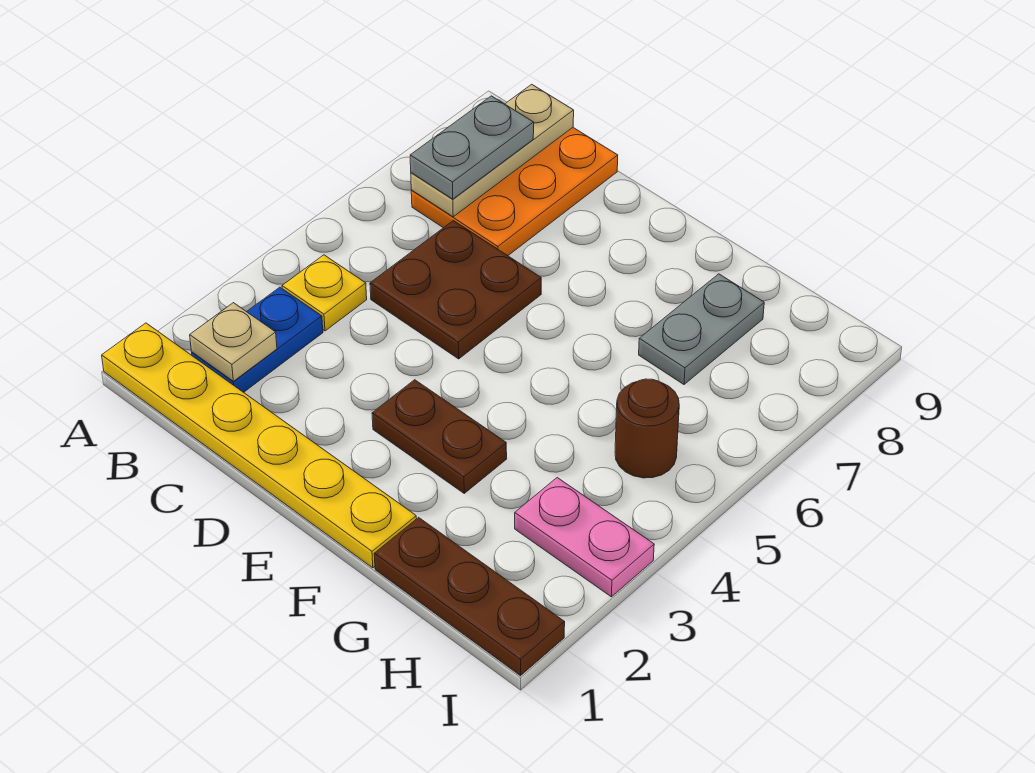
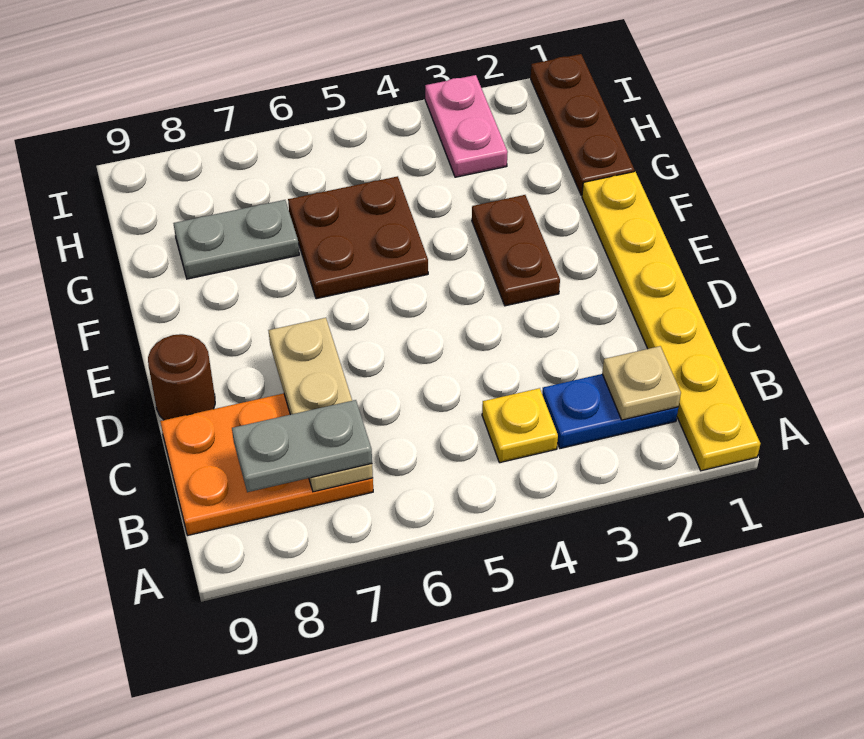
tan plate B7:B9 level 2 -> tan plate B7:D7 level 2
brown plate C5:D6 level 1 -> brown plate F5:G6 level 1
brown round brick H5 level 1 -> brown round brick D9 level 1

